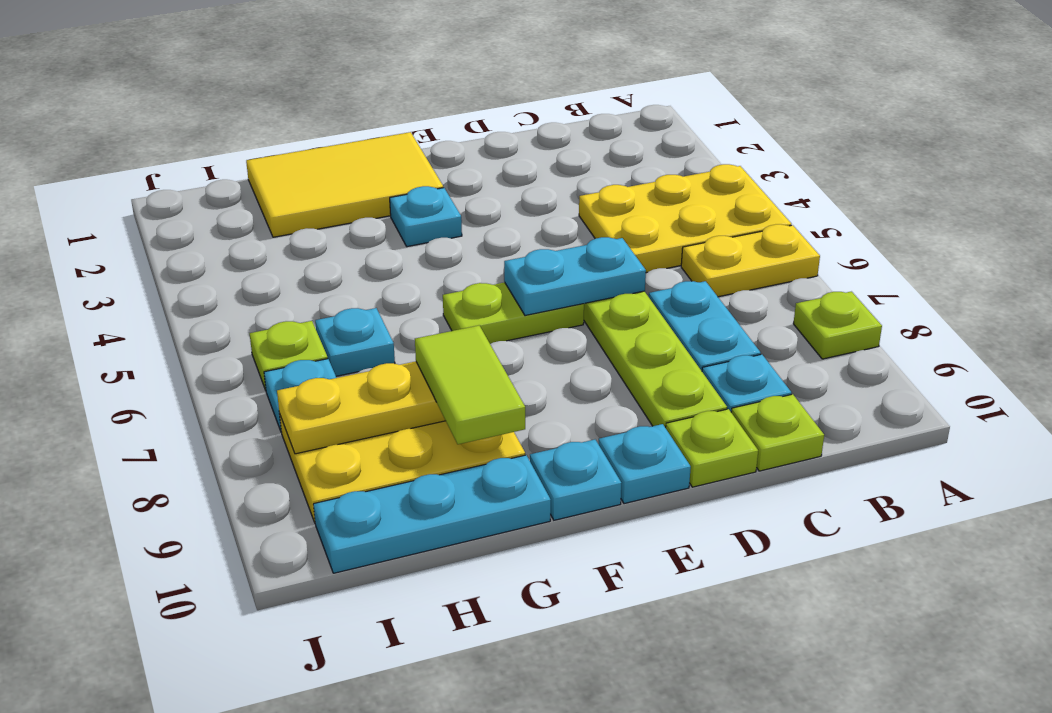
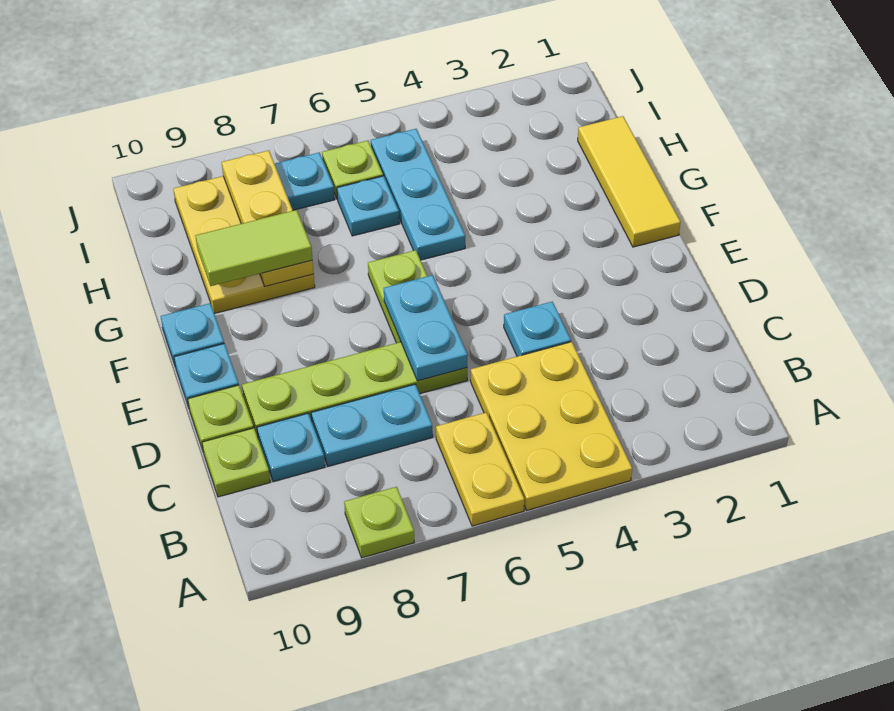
yellow tile F1:H2 level 1 -> yellow tile F1:H1 level 1
cyan plate F3 level 1 -> cyan plate D4 level 1
cyan plate G10:I10 level 1 -> cyan plate G5:I5 level 1

